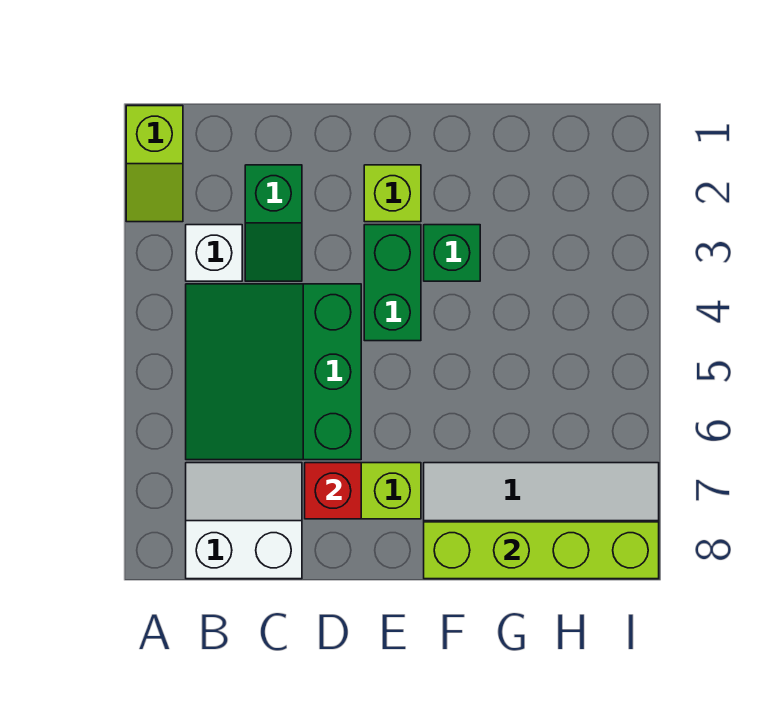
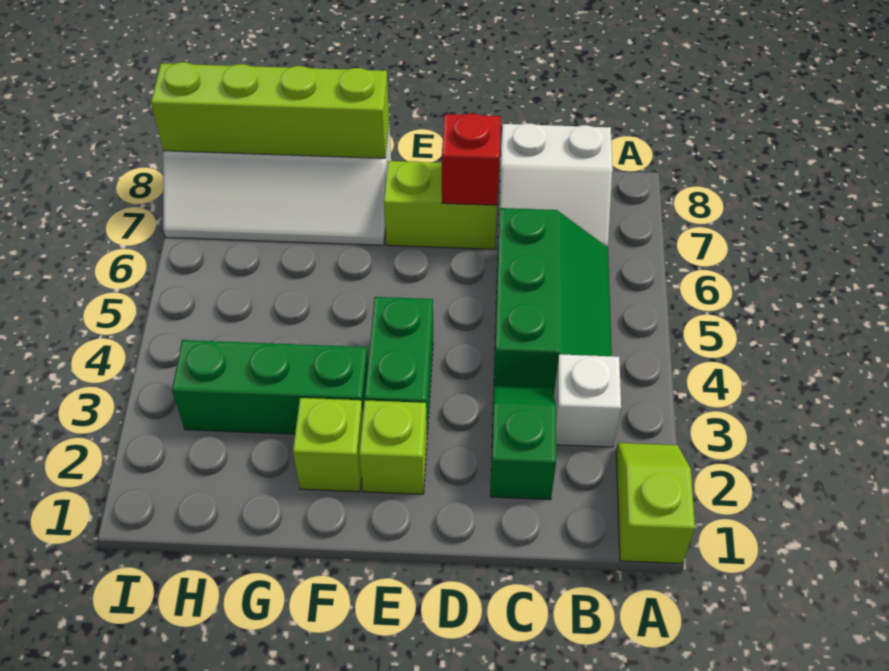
green slope B4:D6 level 1 top D -> green slope B4:C6 level 1 top C
none -> lime brick F2 level 1
green brick F3 level 1 -> green brick F3:H3 level 1

